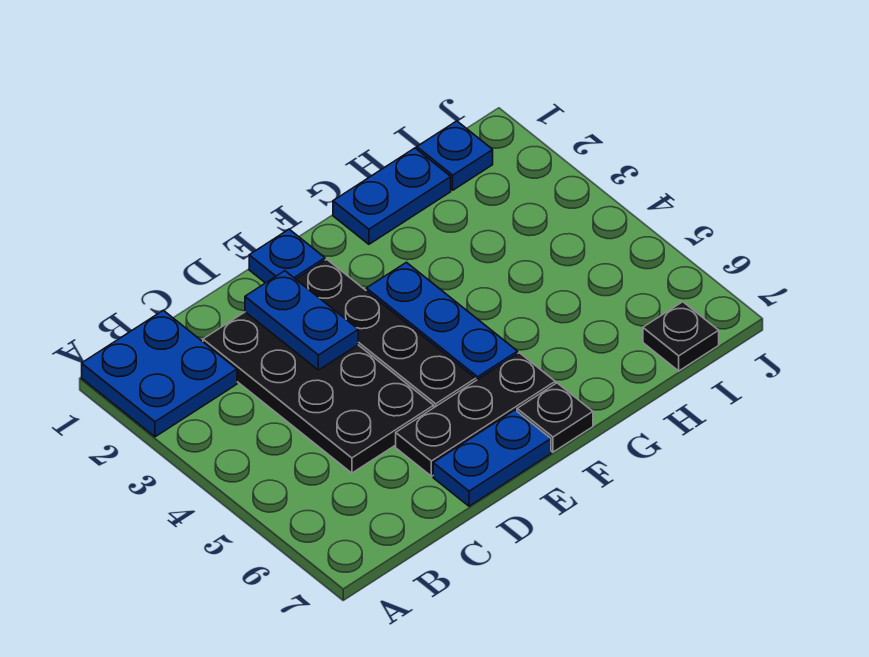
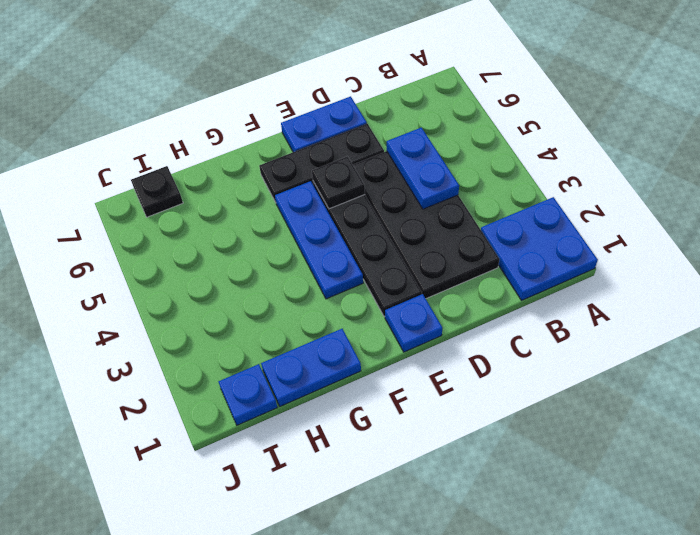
blue plate D2:D3 level 2 -> blue plate C4:C5 level 2
black plate F7 level 1 -> black plate E5 level 2

